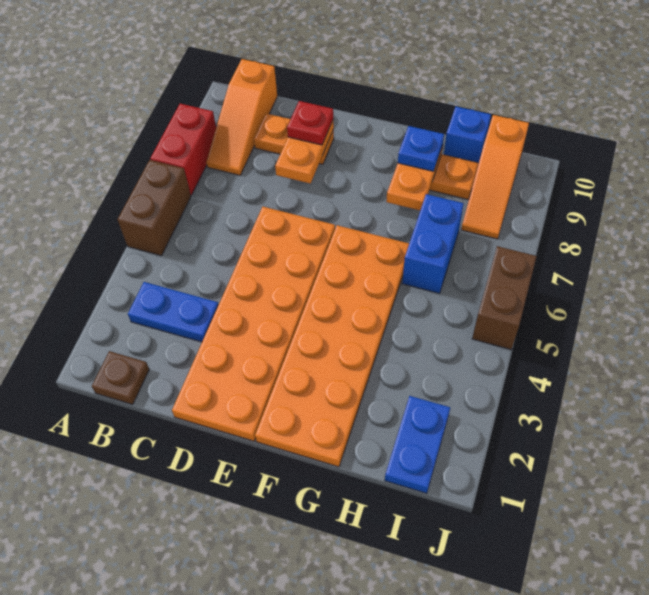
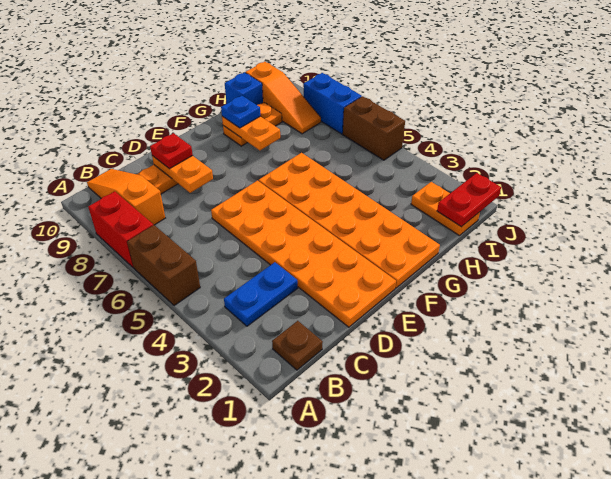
orange slope B8:B10 level 1 top 10 -> orange slope B8:B10 level 1 top 8
blue brick H6:H7 level 1 -> blue brick J7:J8 level 1
blue plate I1:I2 level 1 -> orange plate I1:I2 level 1
none -> red plate I1:J1 level 2

